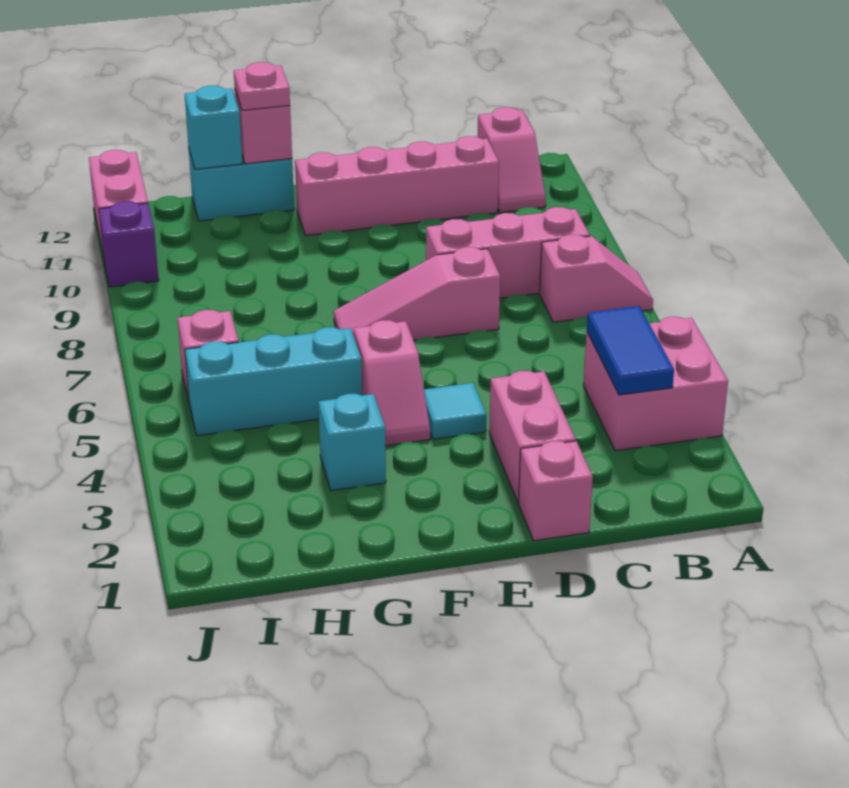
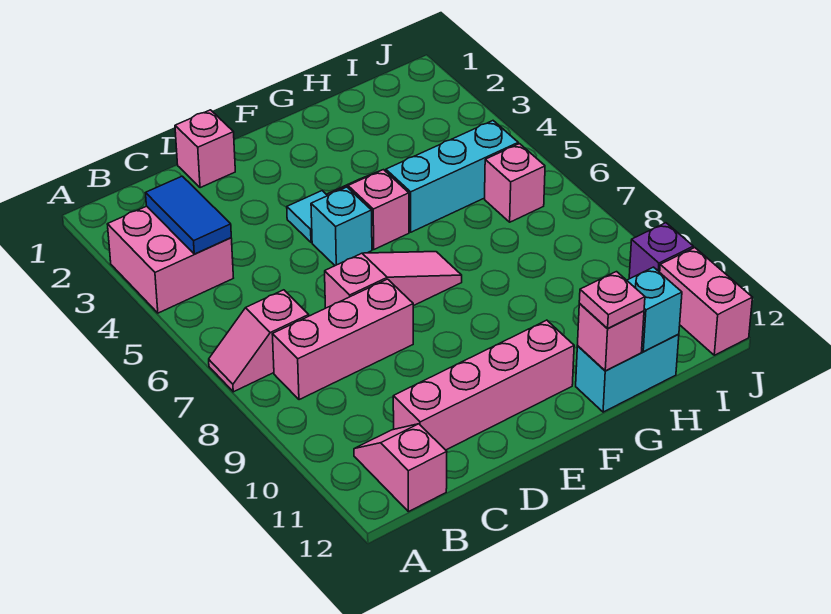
pink brick D2:D3 level 1 -> none
cyan brick G3 level 1 -> cyan brick E5 level 1

